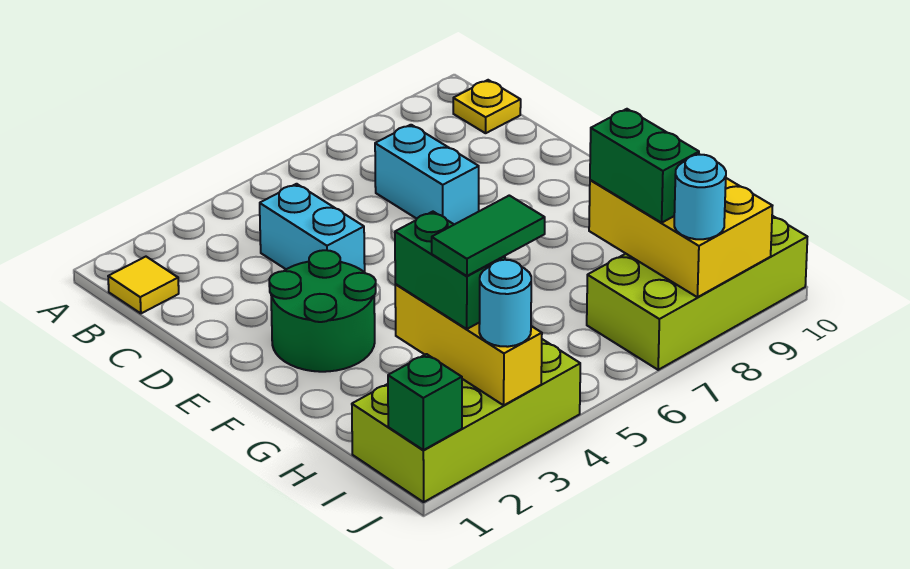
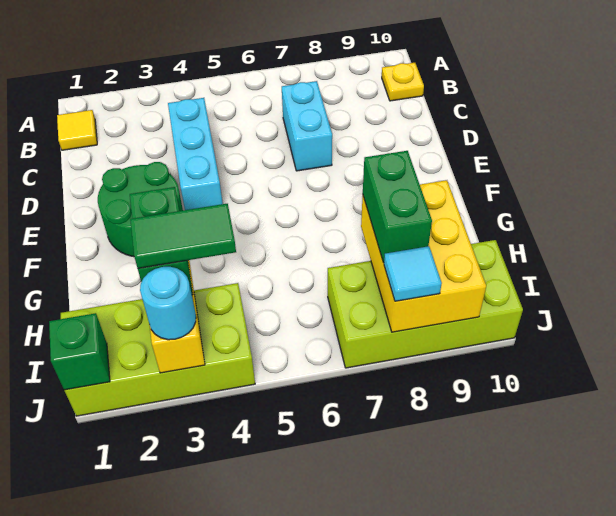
cyan brick C4:D4 level 1 -> cyan brick C4:E4 level 1
cyan round brick J8 level 3 -> cyan tile J8 level 3

